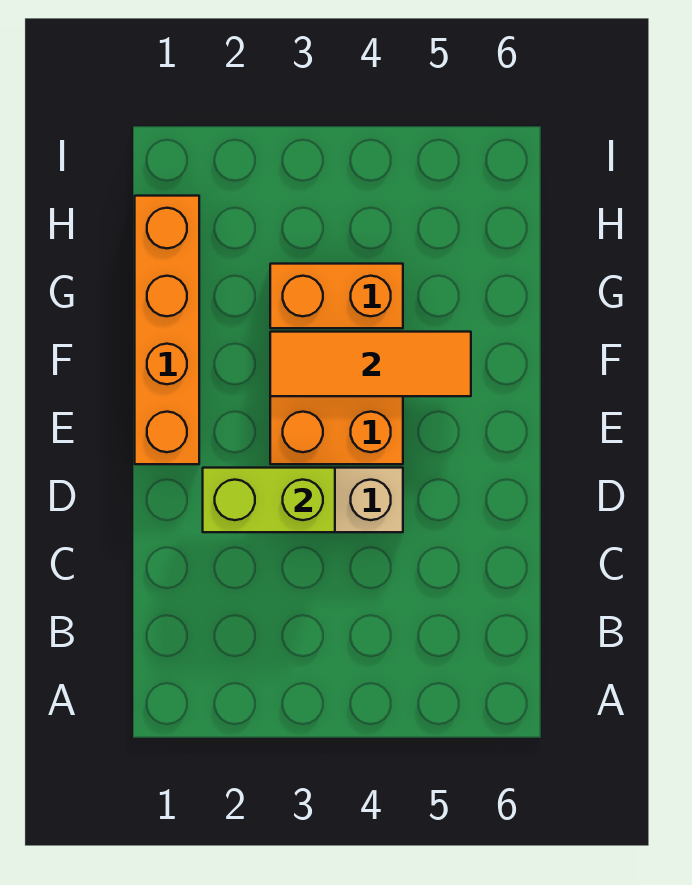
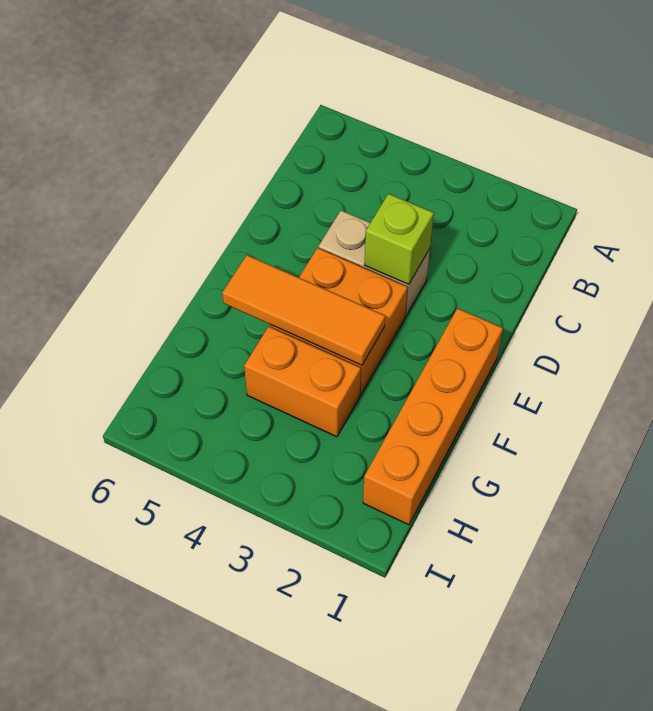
lime brick D2:D3 level 2 -> lime brick D3 level 2

